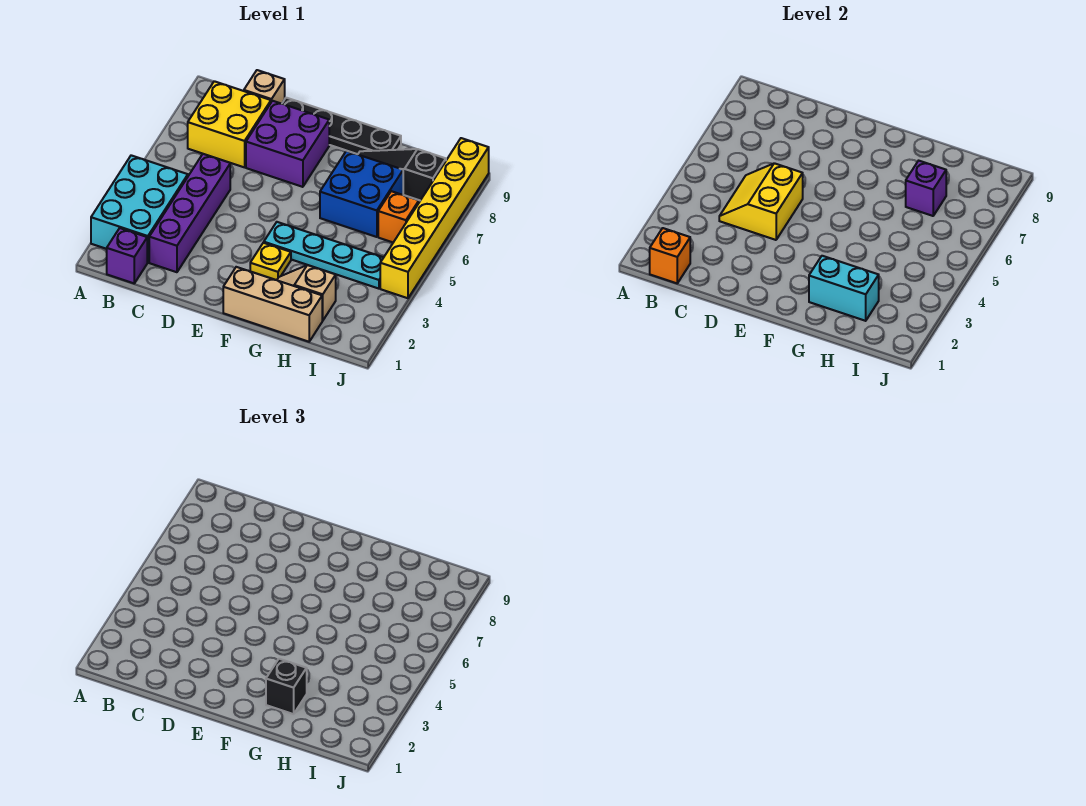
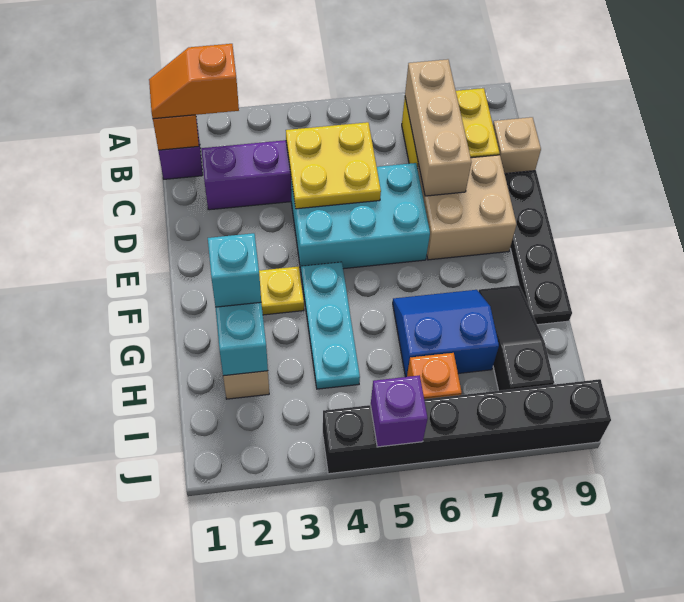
cyan brick A2:B4 level 1 -> cyan brick D4:E6 level 1
none -> orange slope B1:B2 level 3 top 2
yellow slope C4:D5 level 2 top D -> yellow plate C4:D5 level 2
purple brick D7:E8 level 1 -> tan brick D7:E8 level 1
tan brick F1:H1 level 1 -> tan brick B7:D7 level 2
cyan plate F4:I4 level 1 -> cyan plate F4:H4 level 1
black brick G2 level 3 -> cyan brick G2 level 3
blue brick G6:H7 level 1 -> blue slope G6:H7 level 1 top H
purple brick H7 level 2 -> purple brick J5 level 2
yellow brick J4:J9 level 1 -> black brick J4:J9 level 1

